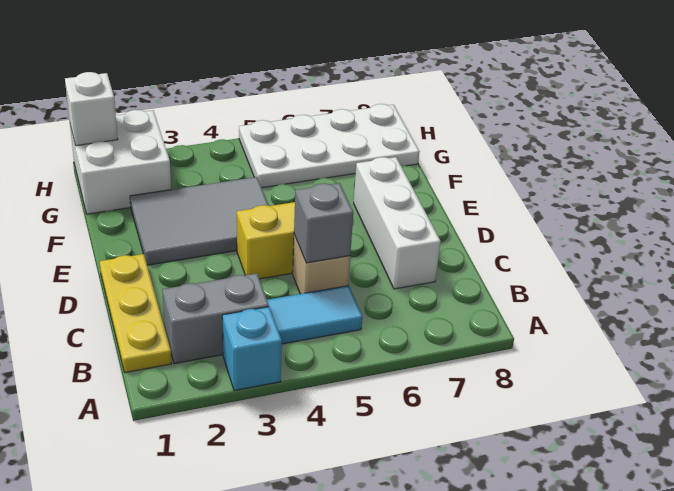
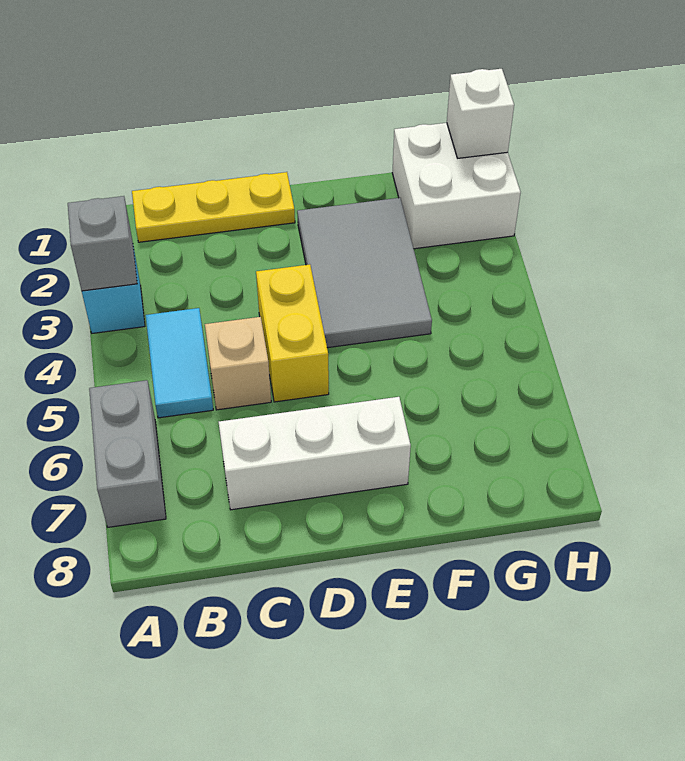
grey brick B2:B3 level 1 -> grey brick A6:A7 level 1
grey brick C5 level 2 -> grey brick A3 level 2
white plate G5:H8 level 1 -> none

